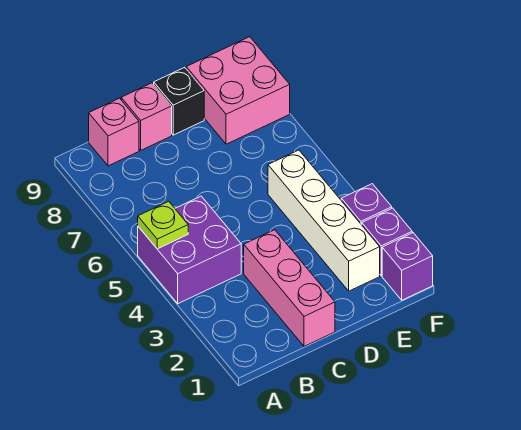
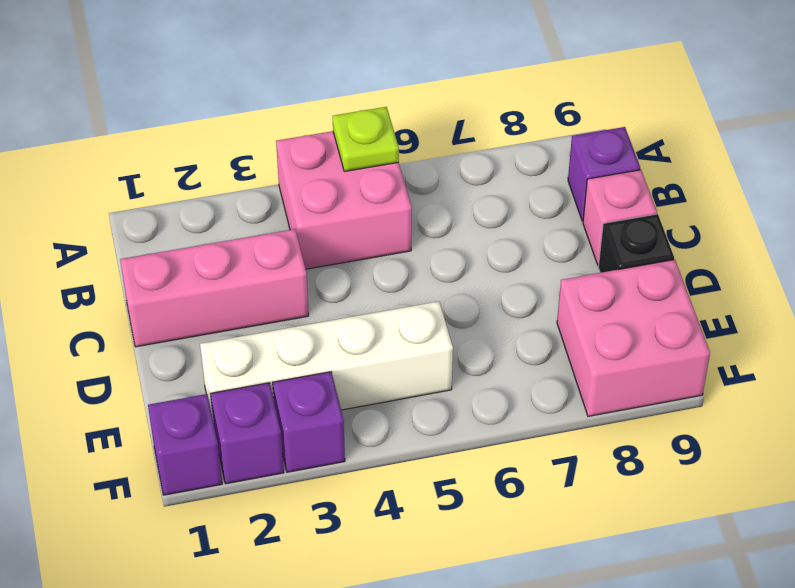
purple brick A4:B5 level 1 -> pink brick A4:B5 level 1
pink brick B9 level 1 -> purple brick B9 level 1

